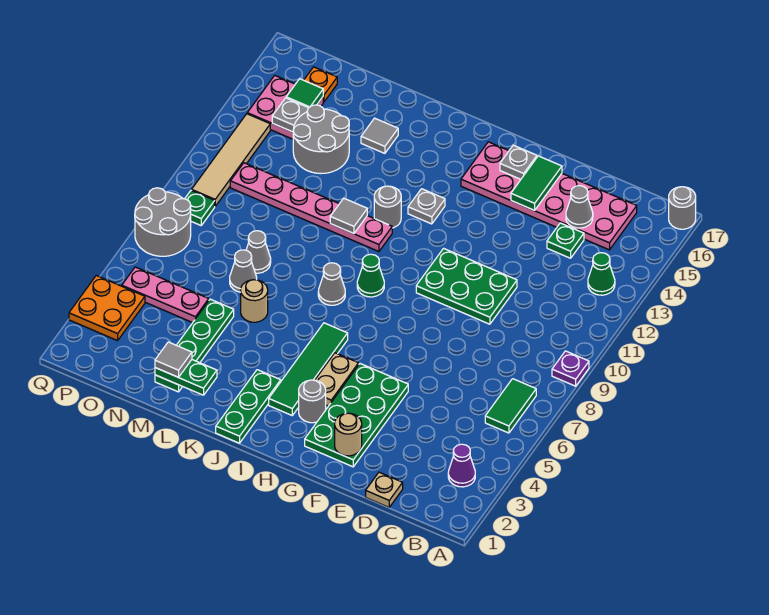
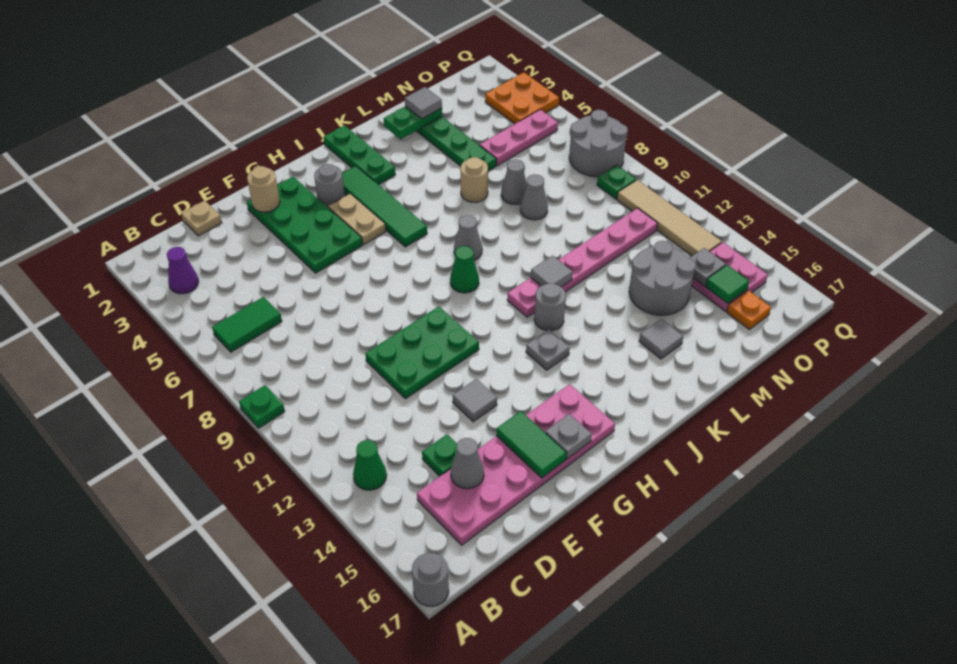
purple plate A9 level 1 -> green plate A9 level 1
green tile B6:B7 level 1 -> green tile B6:C6 level 1
none -> grey tile F13 level 1

